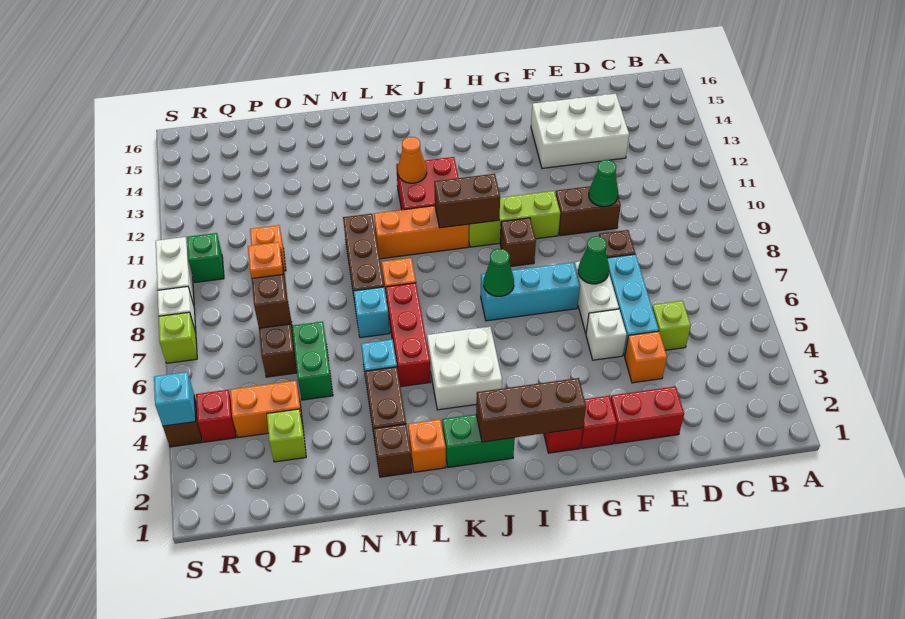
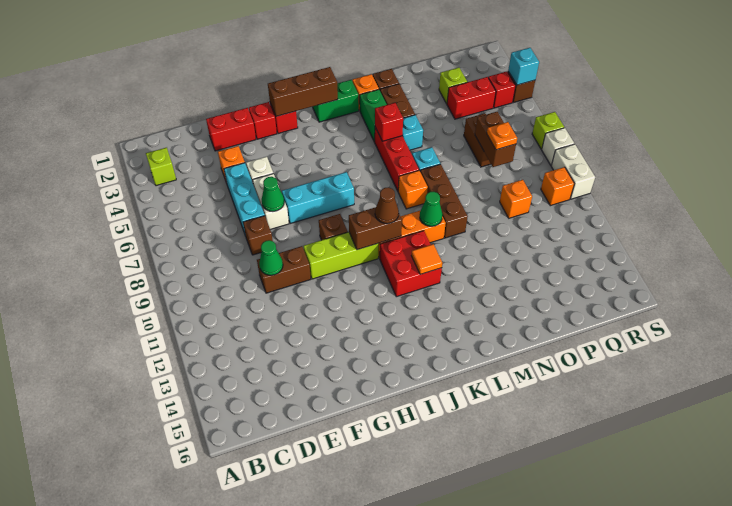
lime brick D5 level 1 -> lime brick B3 level 1
white brick D13:F14 level 1 -> none
green cone I7 level 2 -> green cone L10 level 2
white brick J4:K5 level 1 -> none
none -> brown cone J10 level 3
orange cone K12 level 2 -> orange tile K12 level 2
none -> red brick L5 level 2
green brick O5:O6 level 1 -> green brick L3:L4 level 1
orange brick P4:Q4 level 1 -> red brick P4:Q4 level 1
green brick R10 level 1 -> orange brick R10 level 1

